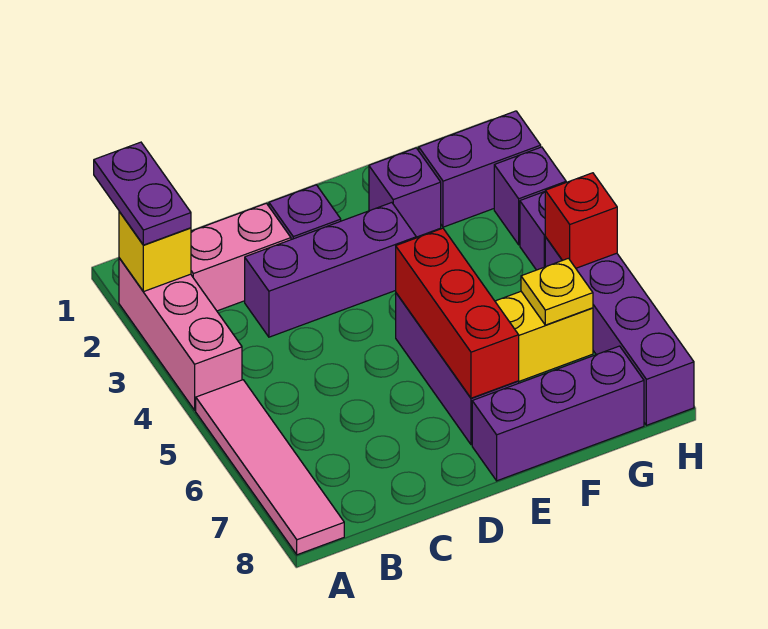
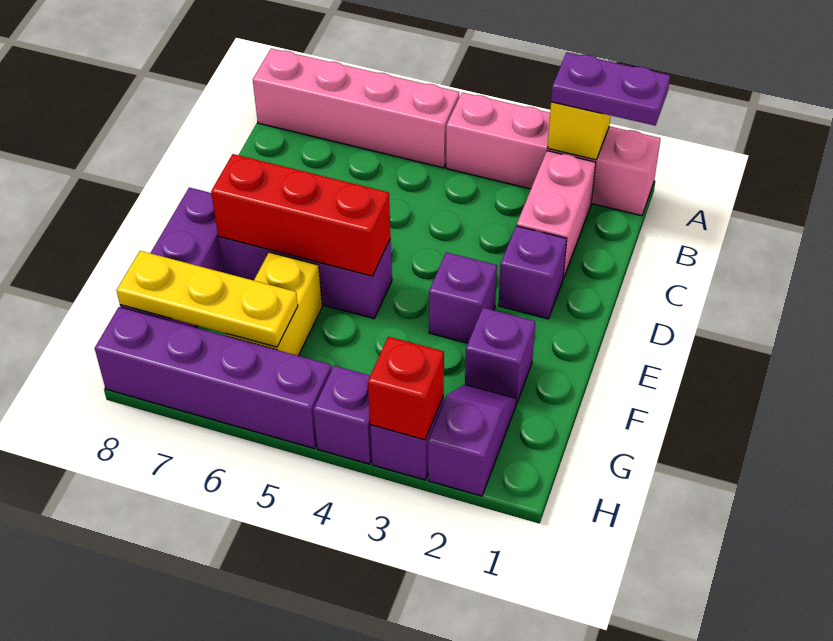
pink brick A2:A4 level 1 -> pink brick A1:A4 level 1
pink tile A5:A8 level 1 -> pink brick A5:A8 level 1
purple brick C3:E3 level 1 -> purple brick E3 level 1
purple brick G2:H2 level 1 -> purple slope G2:H2 level 1 top H
yellow plate G6 level 2 -> yellow plate G6:G8 level 2
red brick H5 level 2 -> red brick H3 level 2

